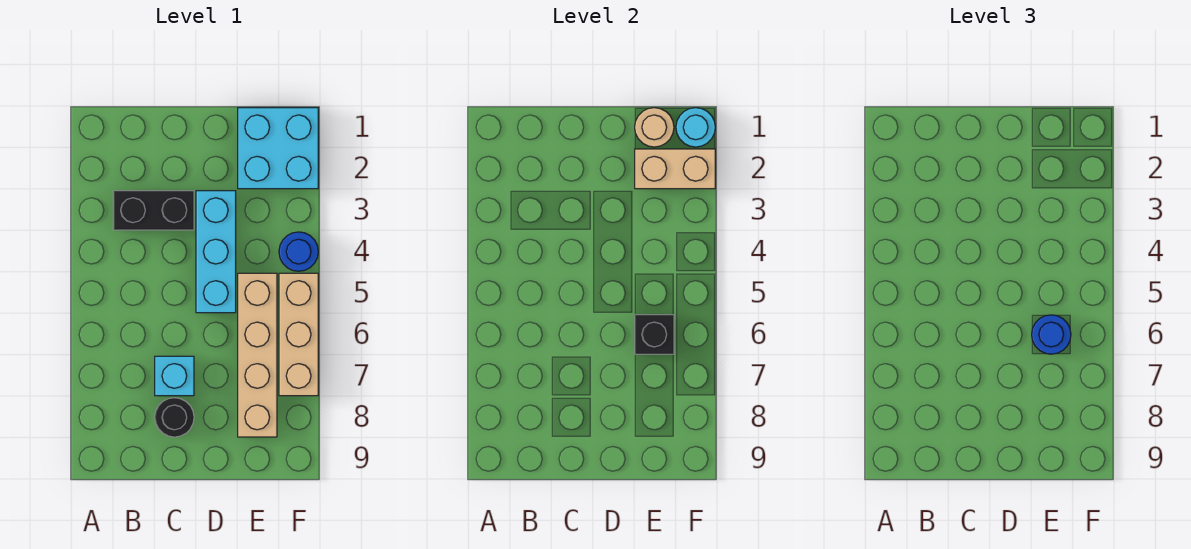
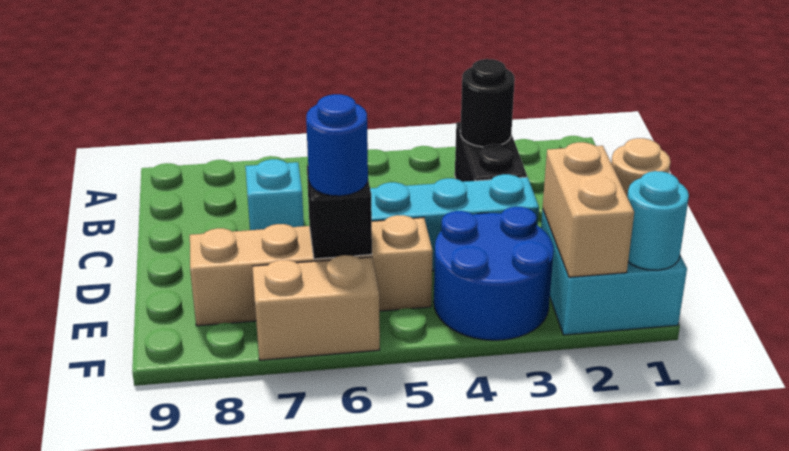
black round brick C8 level 1 -> black round brick B3 level 2
blue round brick F4 level 1 -> blue round brick E3:F4 level 1
tan brick F5:F7 level 1 -> tan brick F6:F7 level 1

